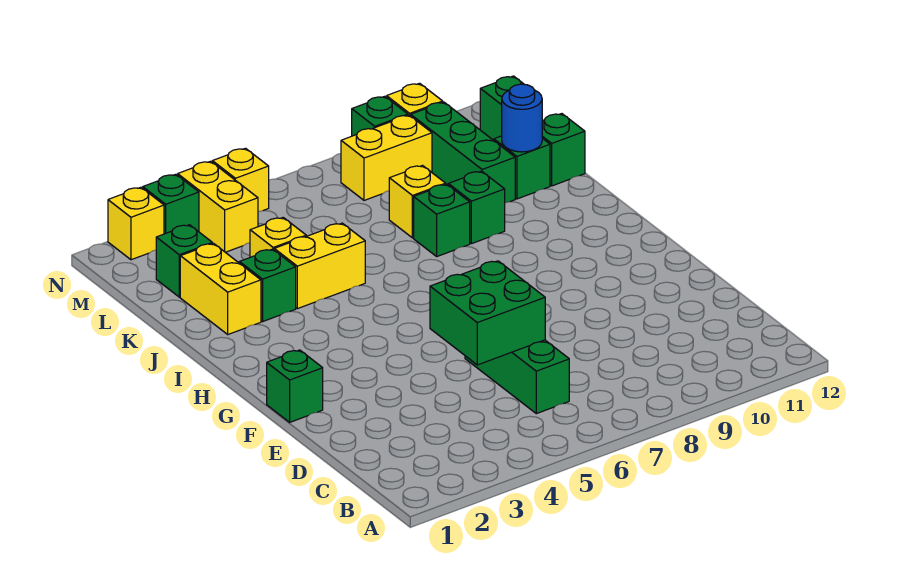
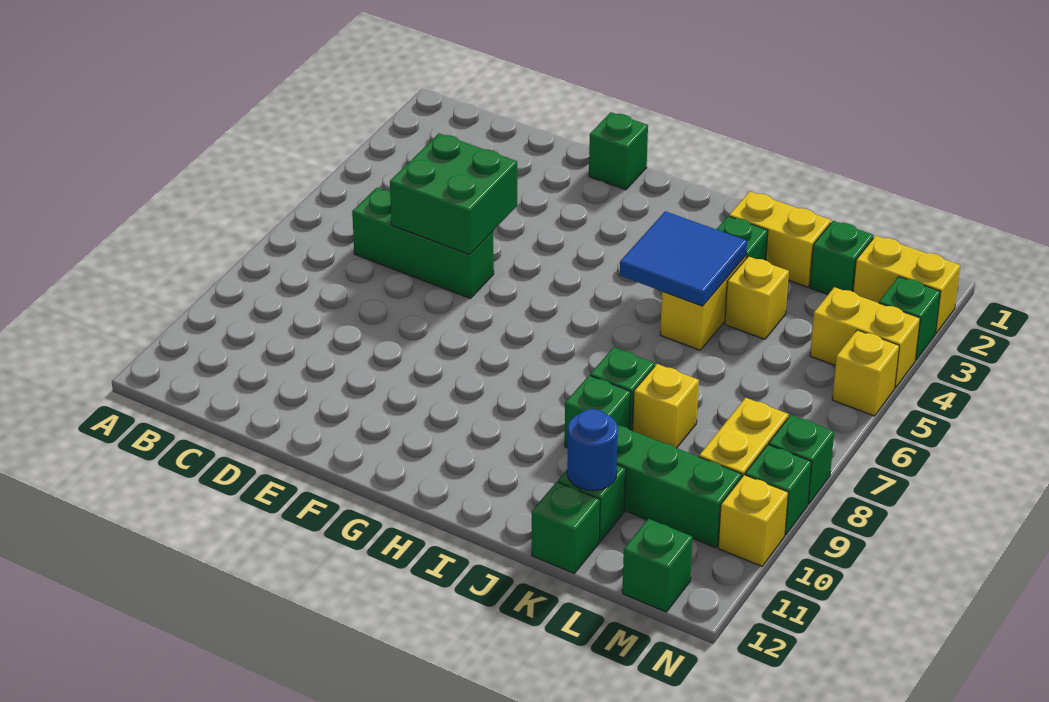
none -> blue tile I4:J5 level 2
yellow brick N2 level 1 -> yellow brick M2:N2 level 1
none -> green brick N8 level 1

